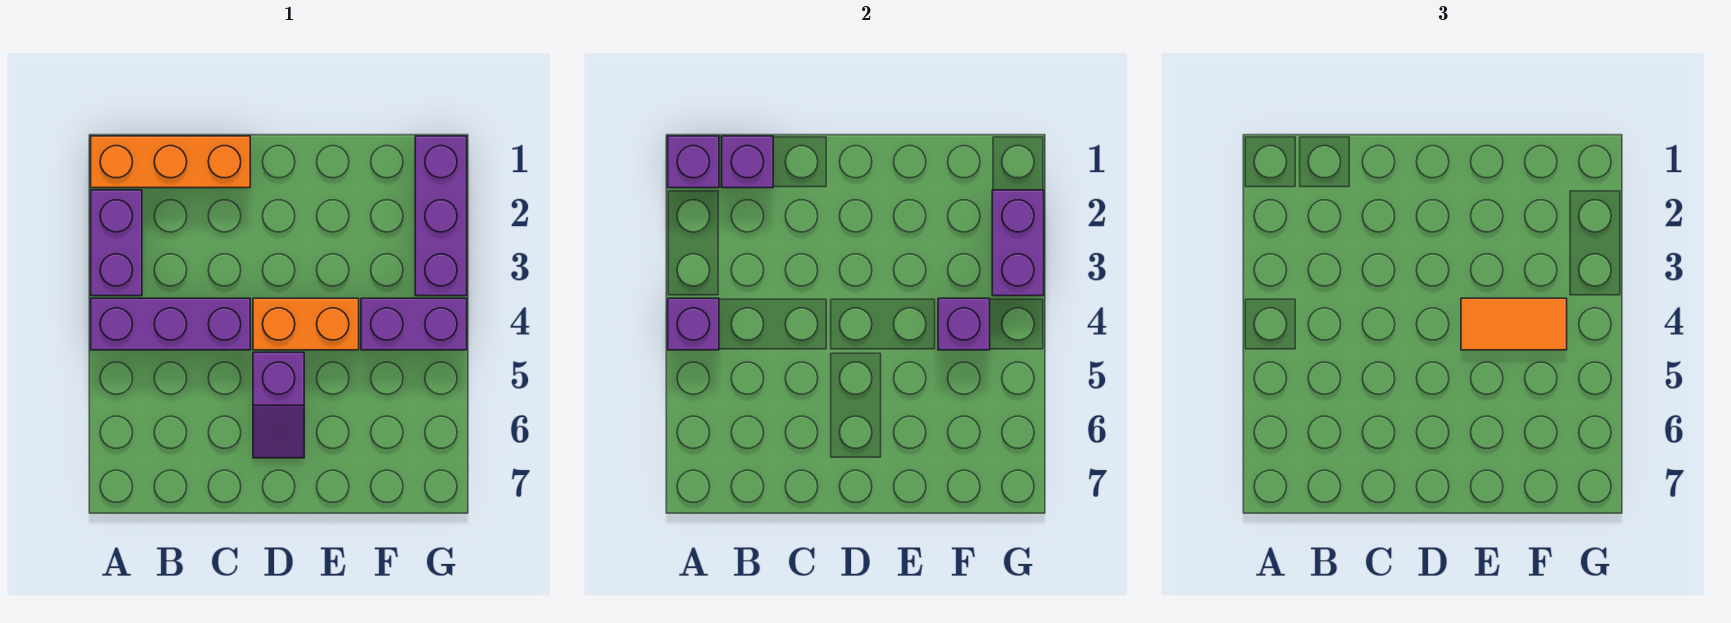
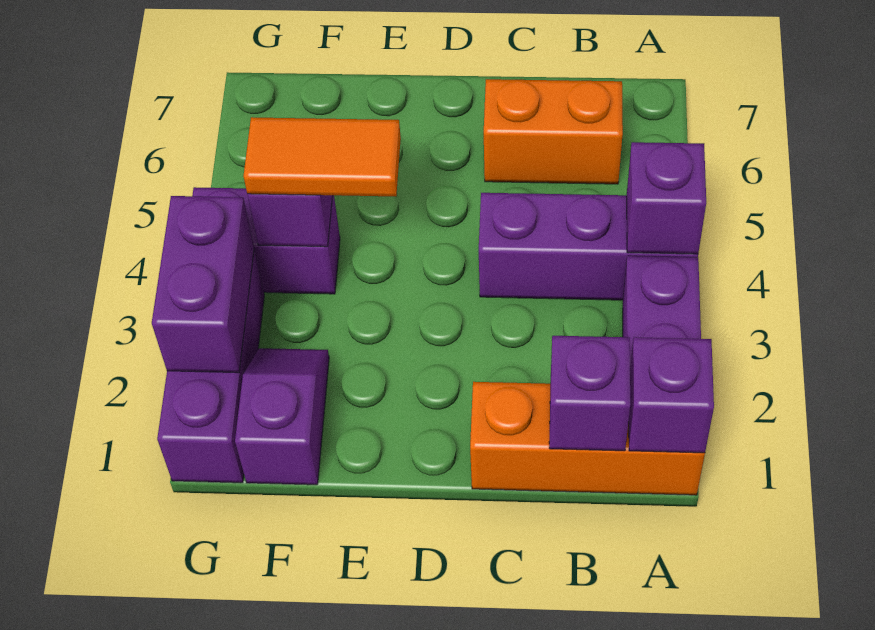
orange brick D4:E4 level 1 -> orange brick B6:C6 level 1
purple slope D5:D6 level 1 top 5 -> purple slope F1:F2 level 1 top 1

